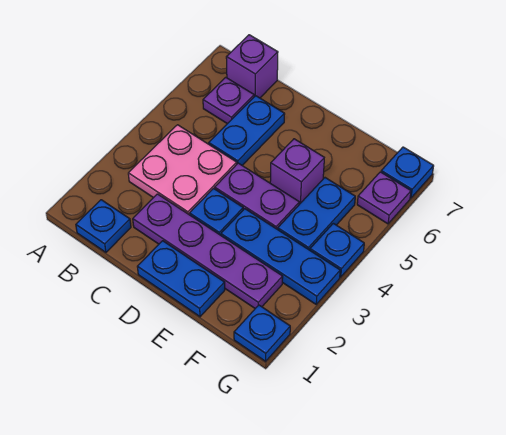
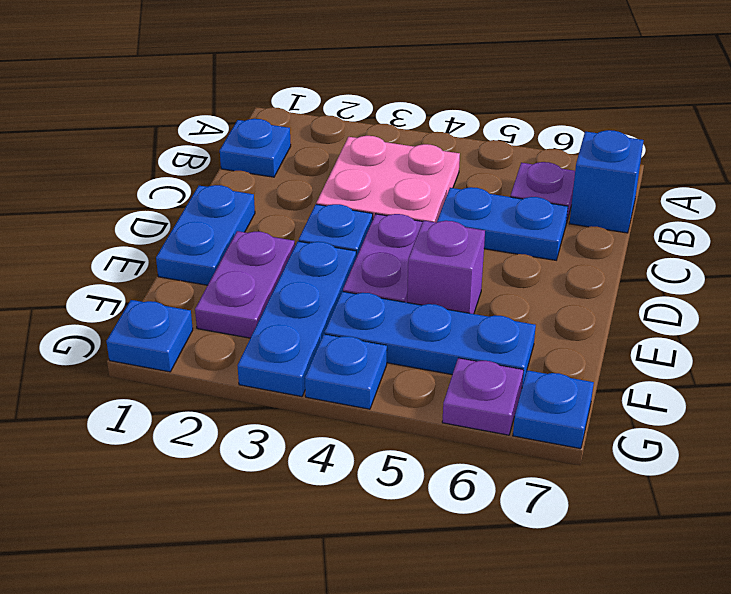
purple brick B7 level 1 -> blue brick B7 level 1
purple plate C2:F2 level 1 -> purple plate E2:F2 level 1
blue plate F4:F5 level 1 -> blue plate F4:F6 level 1

